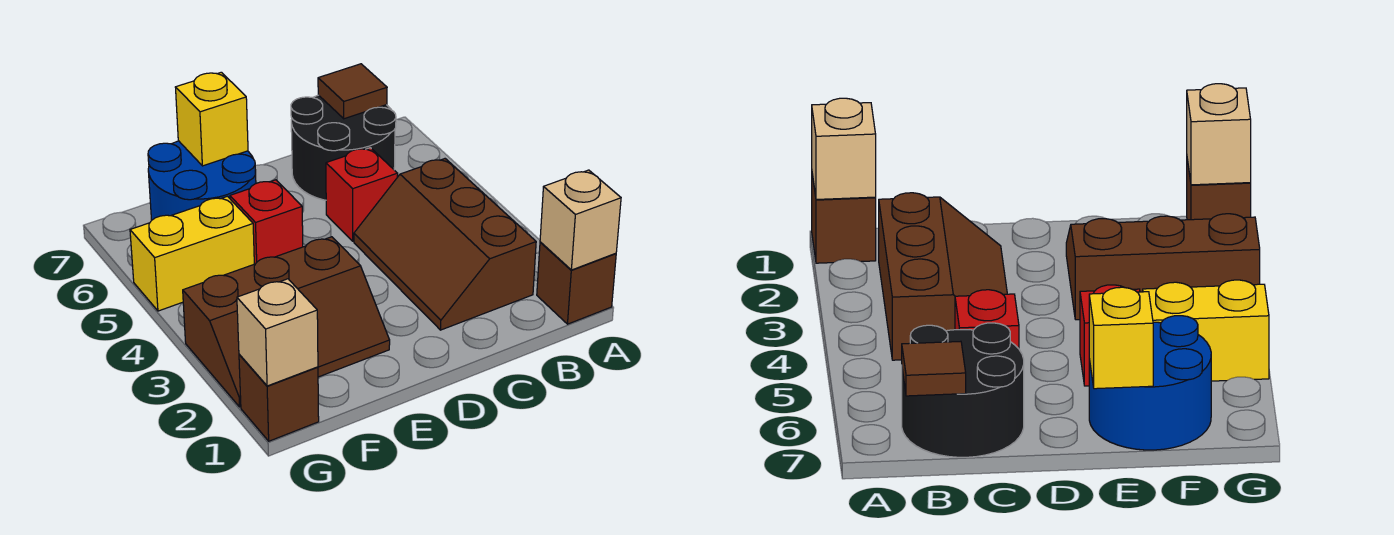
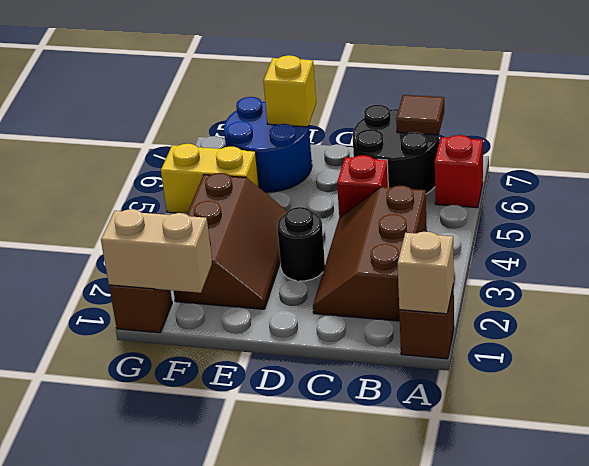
none -> black round brick D3 level 1
brown slope E2:G3 level 1 top 3 -> brown slope E2:F4 level 1 top F
red brick E5 level 1 -> red brick A6 level 1
tan brick G1 level 2 -> tan brick F1:G1 level 2

